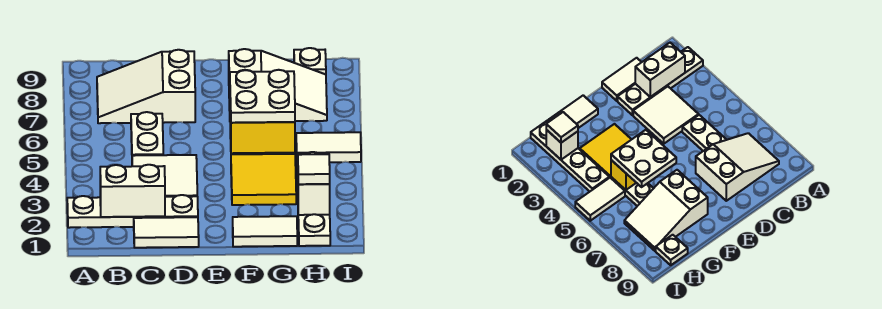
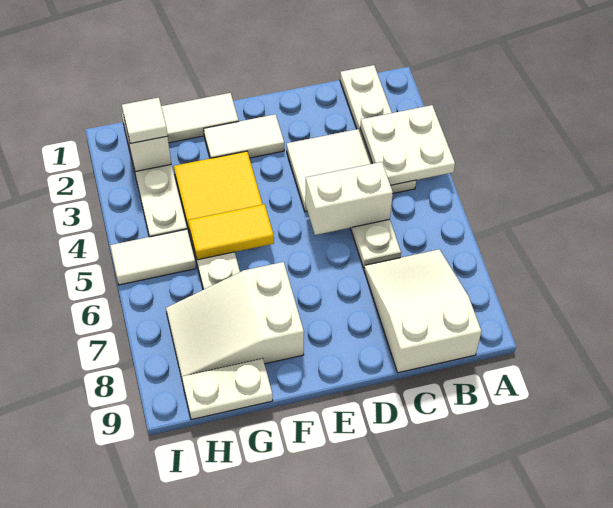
white plate A2:D2 level 1 -> white plate B1:B4 level 1
white brick B2:C2 level 2 -> white brick C5:D5 level 2
white slope B7:D8 level 1 top D -> white slope B7:C9 level 1 top 9
white tile C1:D1 level 1 -> white tile E2:F2 level 1
yellow brick F5:G5 level 2 -> yellow tile F5:G5 level 2
white plate F5:G6 level 3 -> white plate A3:B4 level 2
white plate H9 level 1 -> white plate G9:H9 level 1

